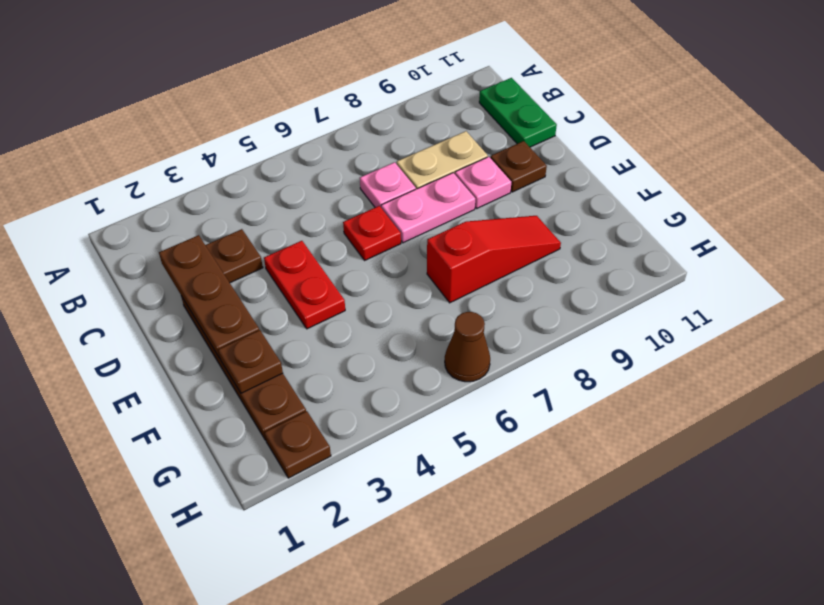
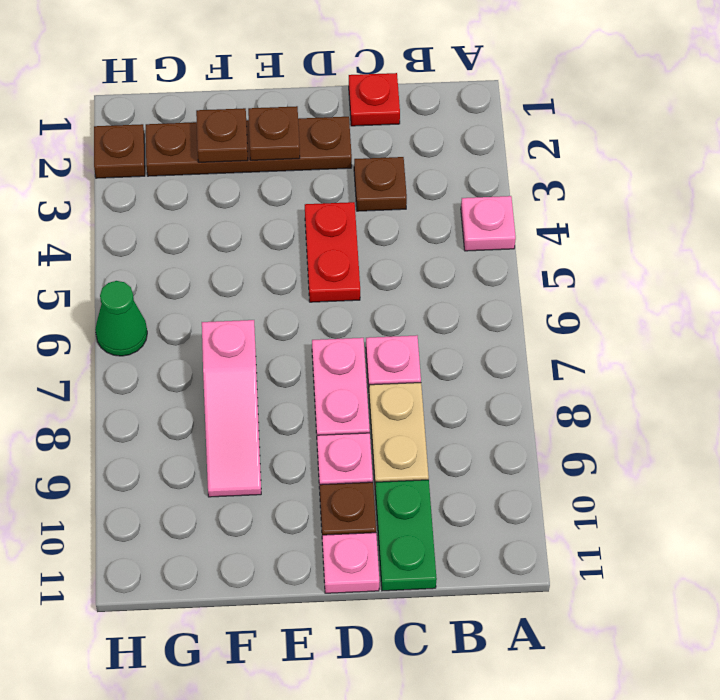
none -> pink plate A4 level 1
green plate B11:C11 level 1 -> green plate C10:C11 level 1
brown plate C2:E2 level 2 -> brown plate E2 level 2
red plate D4:E4 level 1 -> red plate D4:D5 level 1
red plate D6 level 1 -> red plate C1 level 1
none -> pink plate D11 level 1
red slope F7:F9 level 1 top 7 -> pink slope F7:F9 level 1 top 7
brown cone H6 level 1 -> green cone H6 level 1

